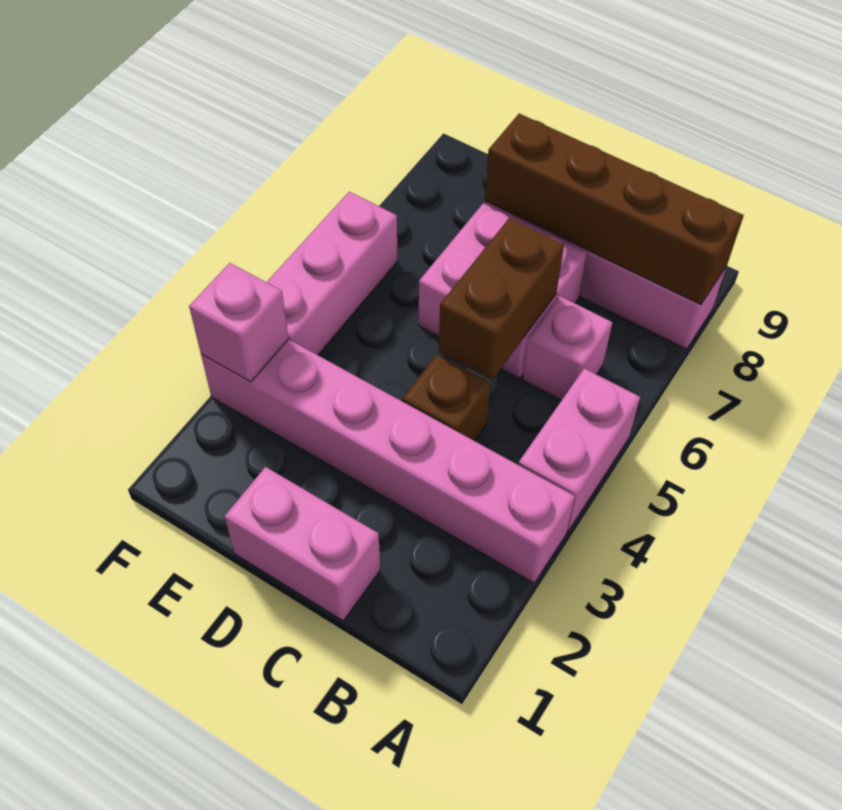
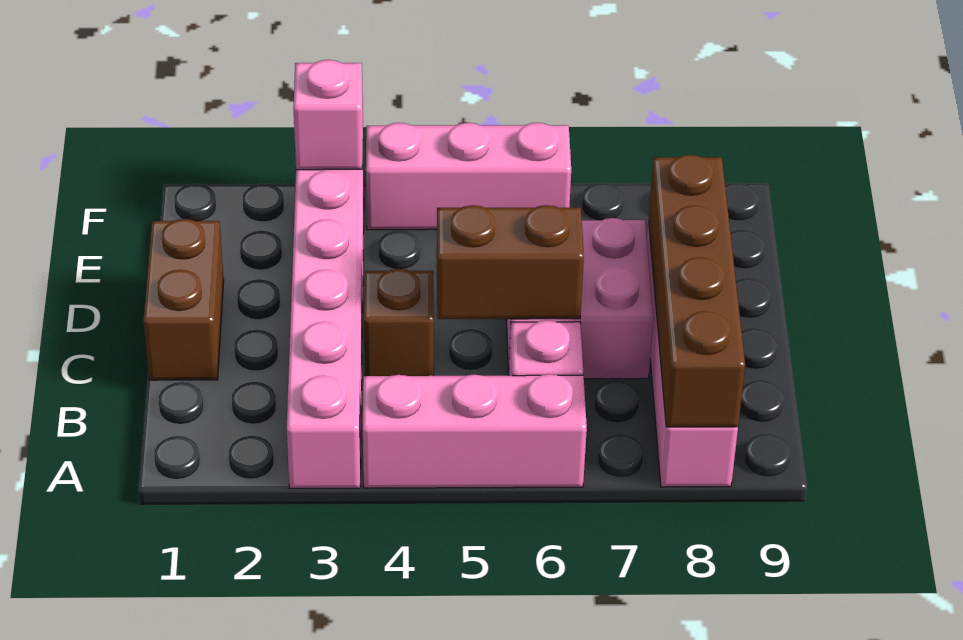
pink brick A4:A5 level 1 -> pink brick A4:A6 level 1
pink brick C1:D1 level 1 -> brown brick C1:D1 level 1

